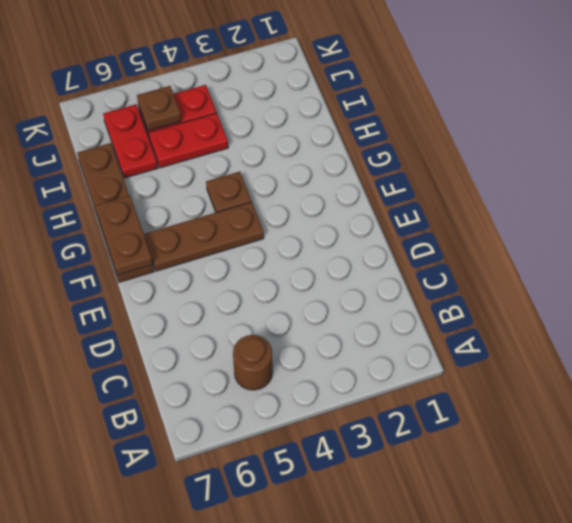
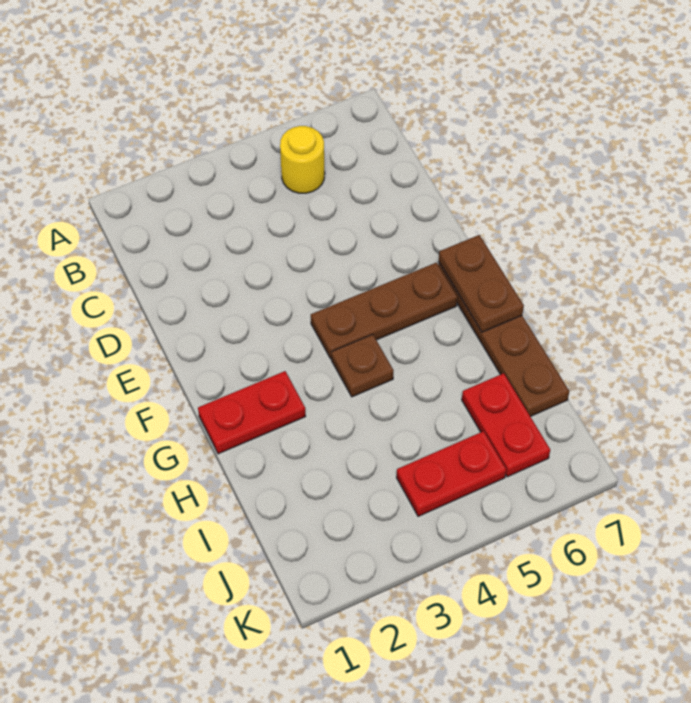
brown round brick B5 level 1 -> yellow round brick B5 level 1
red plate I4:I5 level 1 -> red plate G1:G2 level 1
brown plate J5 level 2 -> none

